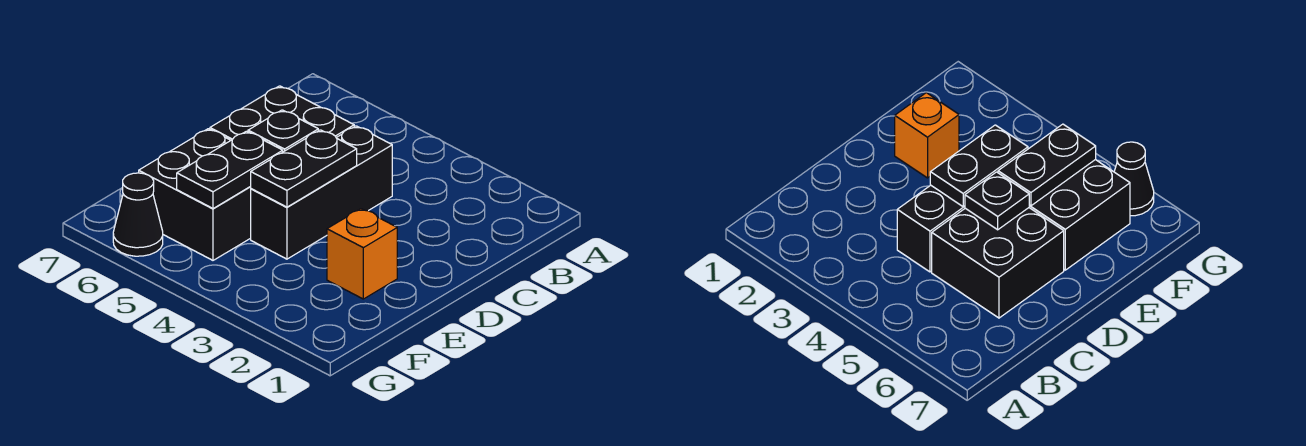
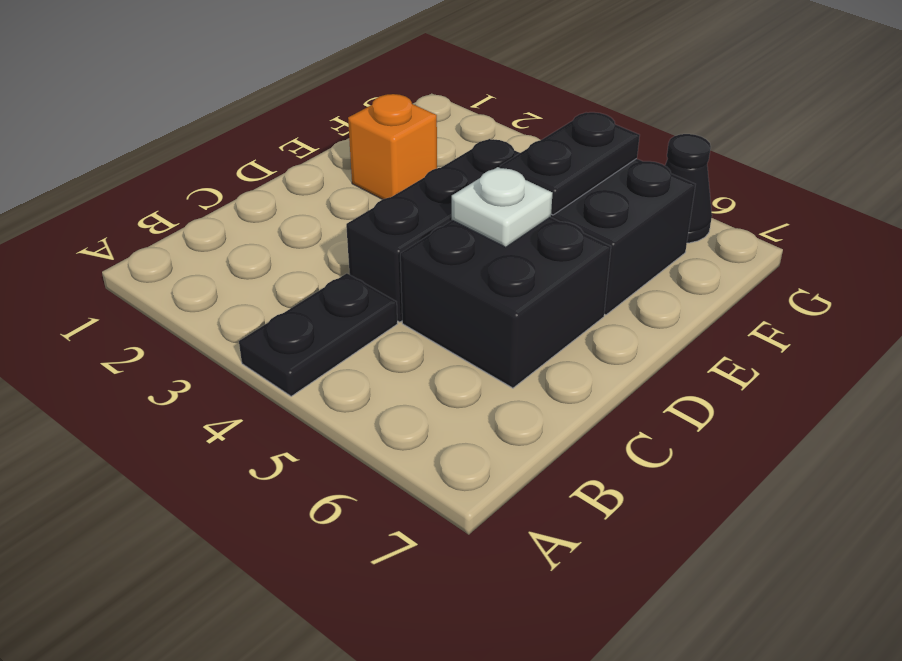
black plate D4:E4 level 2 -> black plate A4:B4 level 1
black plate D5 level 2 -> white plate D5 level 2

